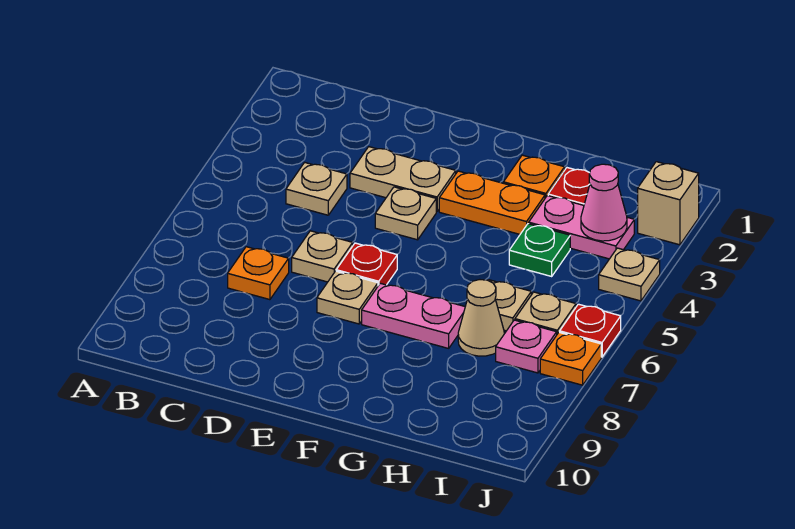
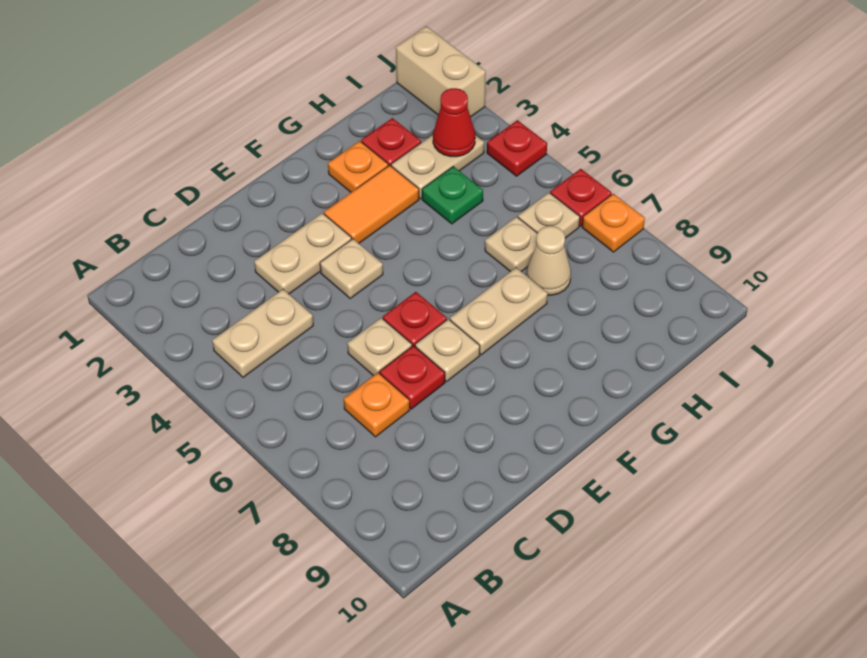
tan plate C4 level 1 -> tan plate B4:C4 level 1
none -> red plate D7 level 1
orange plate F3:G3 level 1 -> orange tile F3:G3 level 1
pink plate F7:G7 level 1 -> tan plate F7:G7 level 1
pink plate H3:I3 level 1 -> tan plate H3:I3 level 1
pink cone I3 level 2 -> red cone I3 level 2
pink plate I7 level 1 -> none
tan brick J2 level 1 -> tan brick J1:J2 level 1
tan plate J4 level 1 -> red plate J4 level 1

